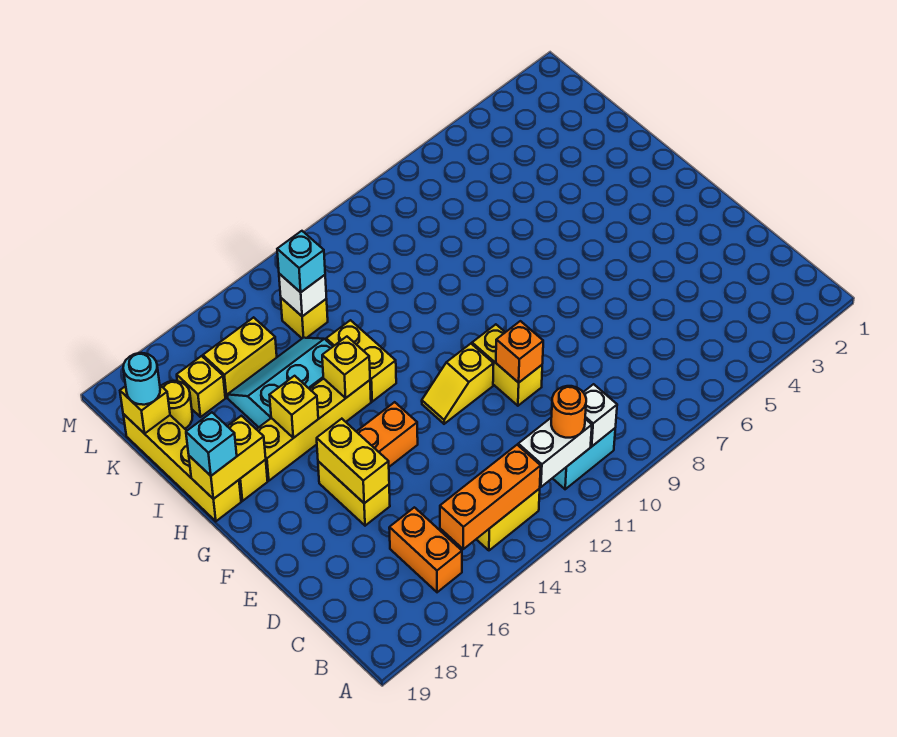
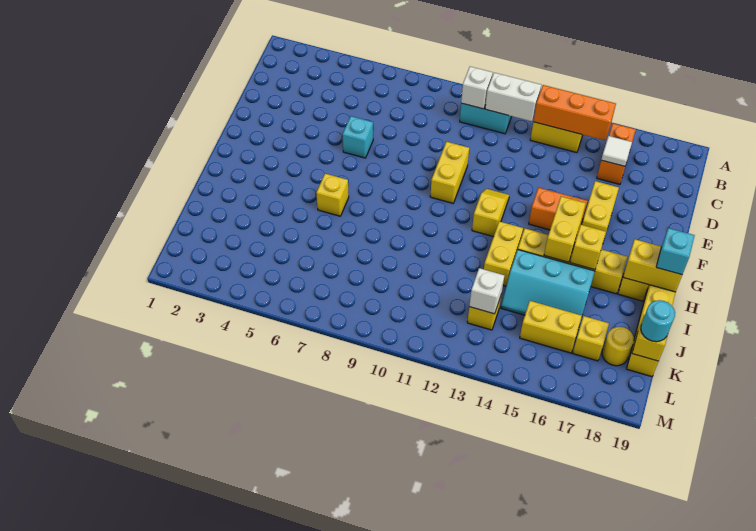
orange round brick B11 level 3 -> none
none -> white tile C16 level 2
orange brick E10 level 2 -> none
yellow brick E16:F16 level 2 -> yellow brick G15:H15 level 2
yellow slope F11:F12 level 1 top 11 -> yellow slope F12:G12 level 1 top G
yellow brick H14 level 2 -> yellow brick H6 level 1
cyan brick K13 level 3 -> cyan brick E6 level 1

